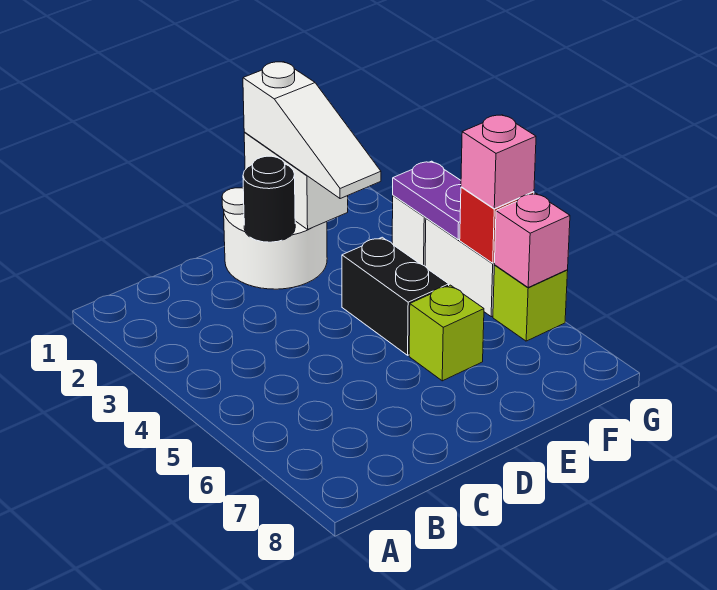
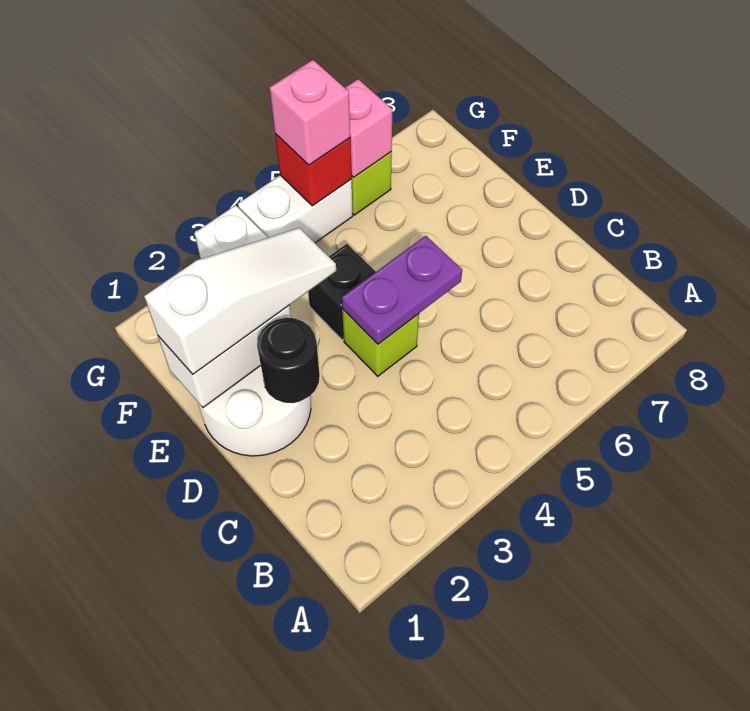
black brick E4:E5 level 1 -> black brick E4 level 1
lime brick E6 level 1 -> lime brick D4 level 1
purple plate G3:G4 level 2 -> purple plate D4:D5 level 2

